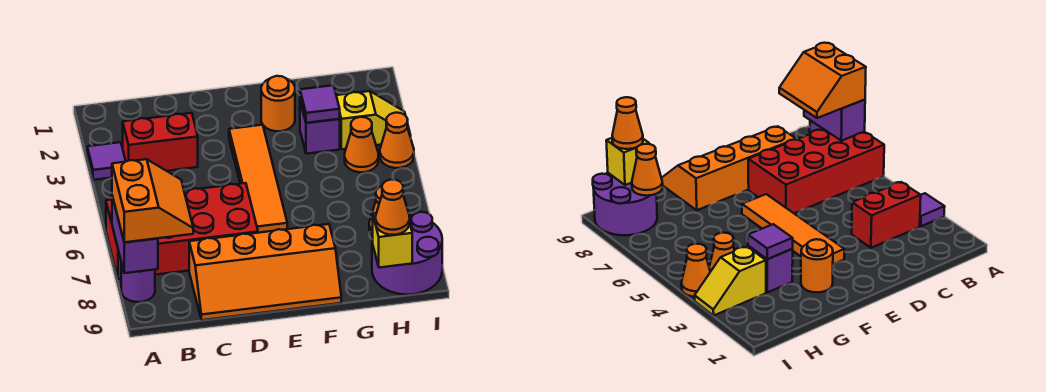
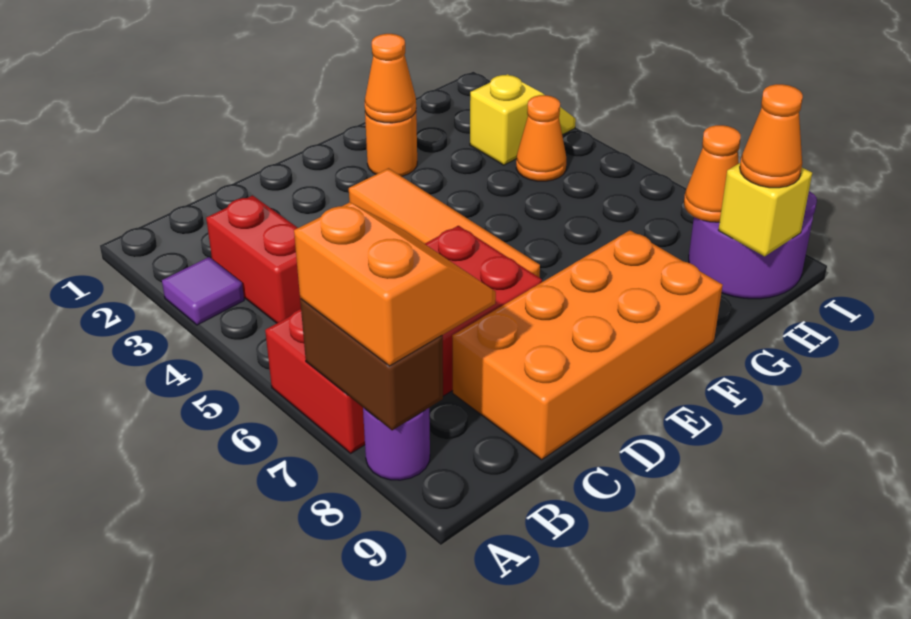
purple brick A7:A8 level 2 -> brown brick A7:A8 level 2
red brick B3:C3 level 1 -> red brick B3:B4 level 1
orange slope C8:F9 level 1 top 8 -> orange brick C8:F9 level 1
purple brick G3 level 1 -> none
purple tile G3 level 2 -> none
orange cone I4 level 1 -> orange cone F2 level 2

